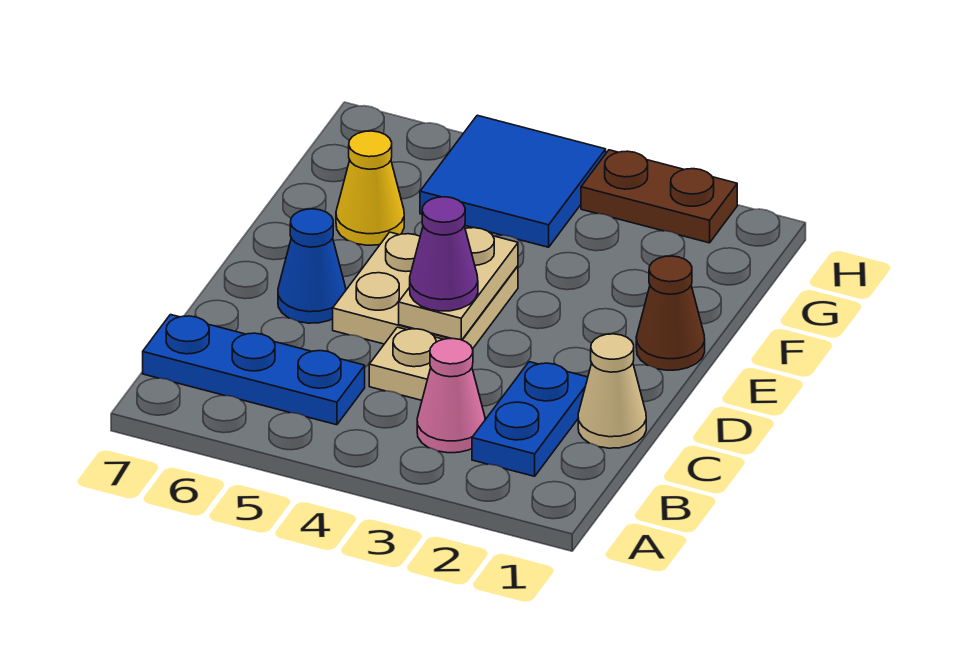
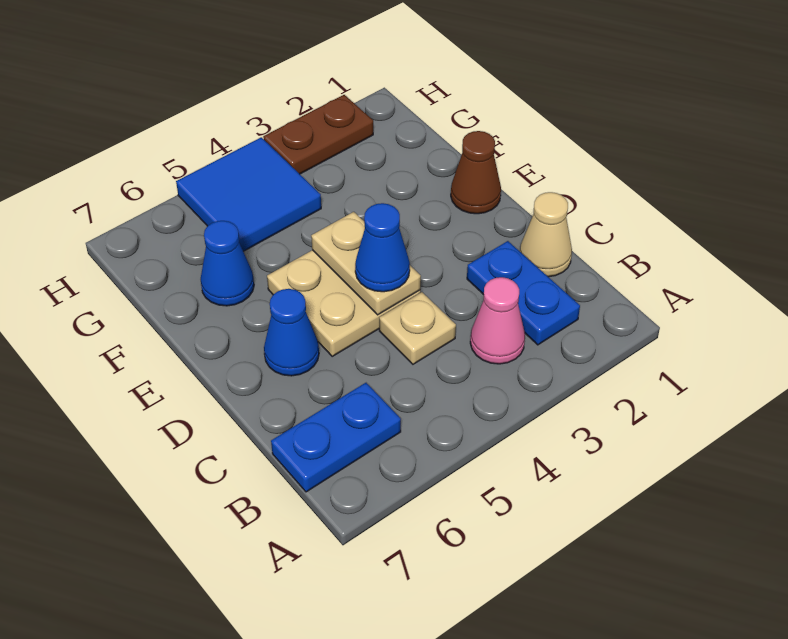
blue plate B5:B7 level 1 -> blue plate B6:B7 level 1
purple cone D4 level 3 -> blue cone D4 level 3
yellow cone F6 level 1 -> blue cone F6 level 1

